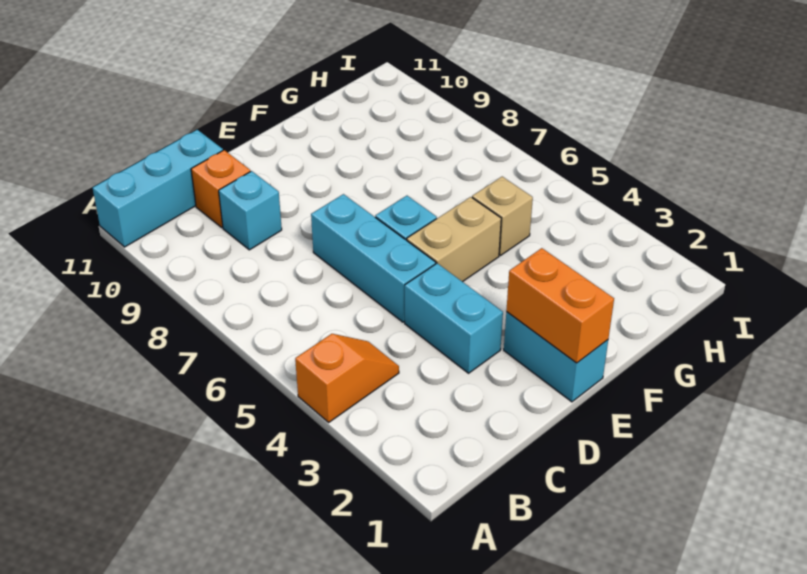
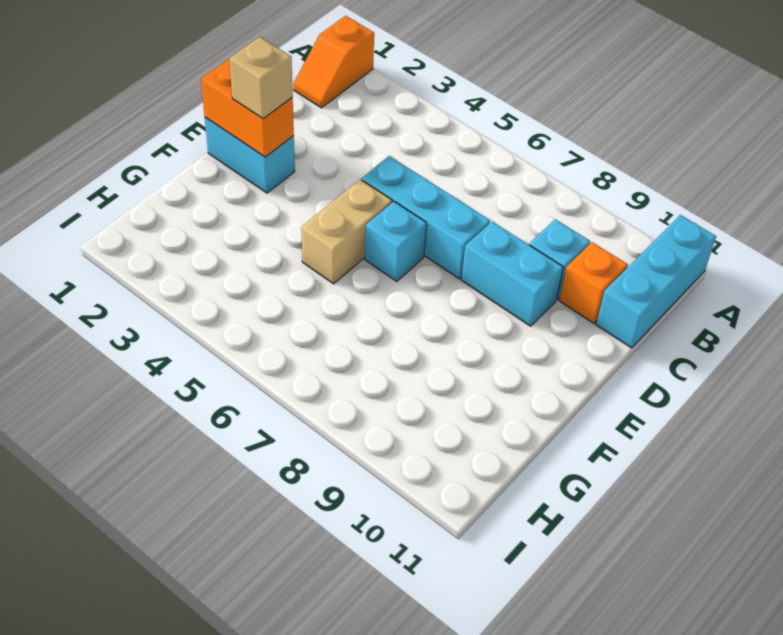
orange slope A4:B4 level 1 top A -> orange slope A1:B1 level 1 top A
cyan brick D3:D4 level 1 -> cyan brick D8:D9 level 1
tan brick G5 level 1 -> tan brick E2 level 3

